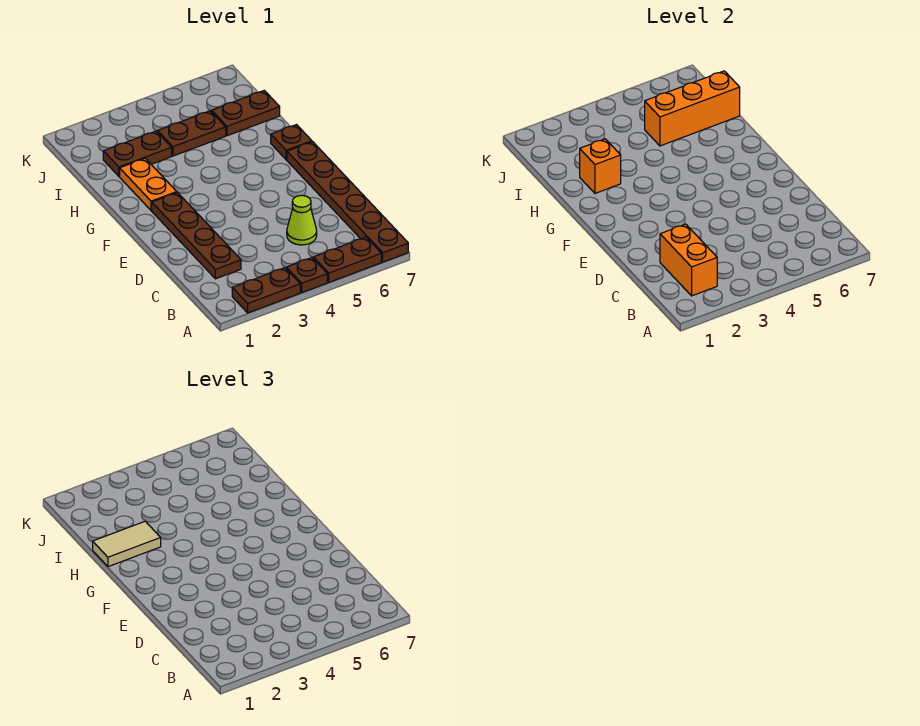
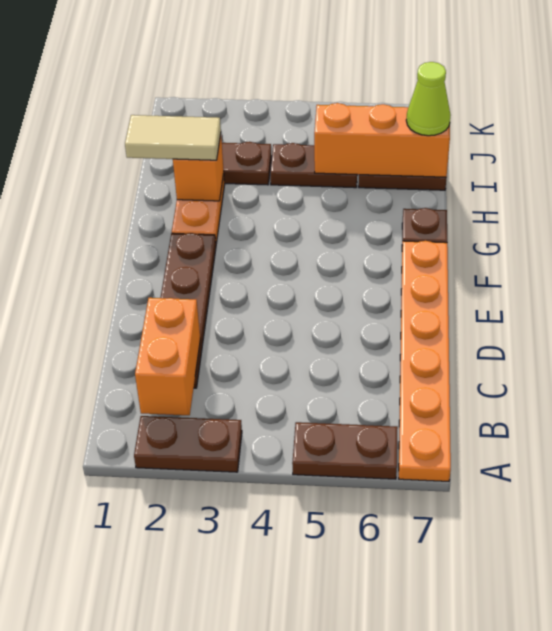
brown plate A4 level 1 -> none
brown plate A7:F7 level 1 -> orange plate A7:F7 level 1
lime cone C5 level 1 -> lime cone I7 level 3

